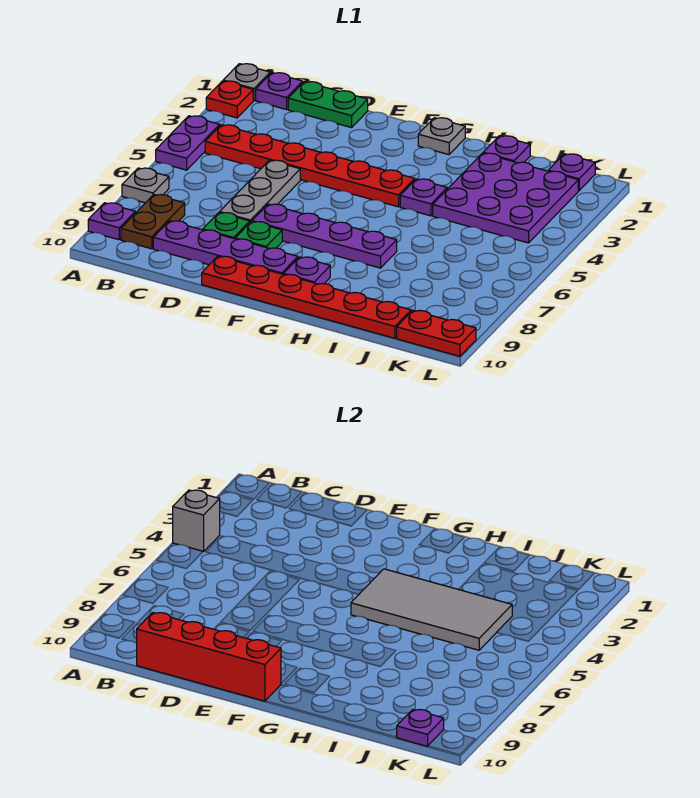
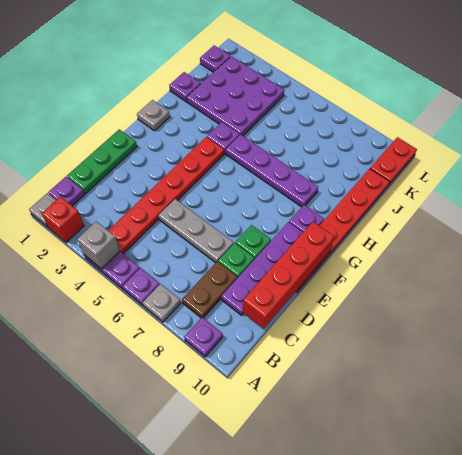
red plate A2 level 1 -> red brick A2 level 1
brown plate B8:B9 level 1 -> brown plate B8:C8 level 1
green plate C1:D1 level 1 -> green plate C1:E1 level 1
purple plate E7:H7 level 1 -> purple plate H5:H8 level 1
grey tile G4:J5 level 2 -> none
purple plate K10 level 2 -> purple plate A6 level 1

